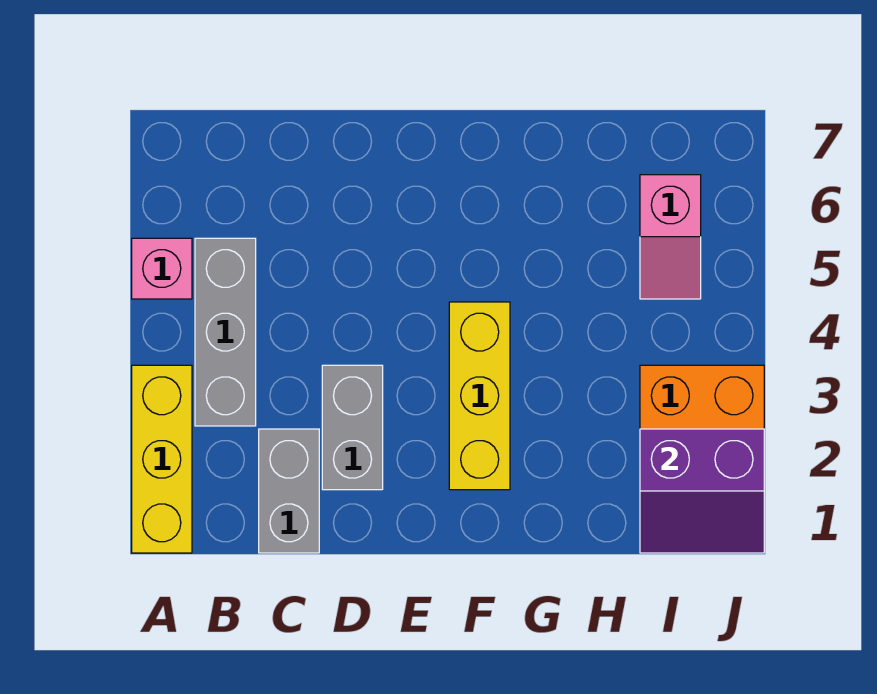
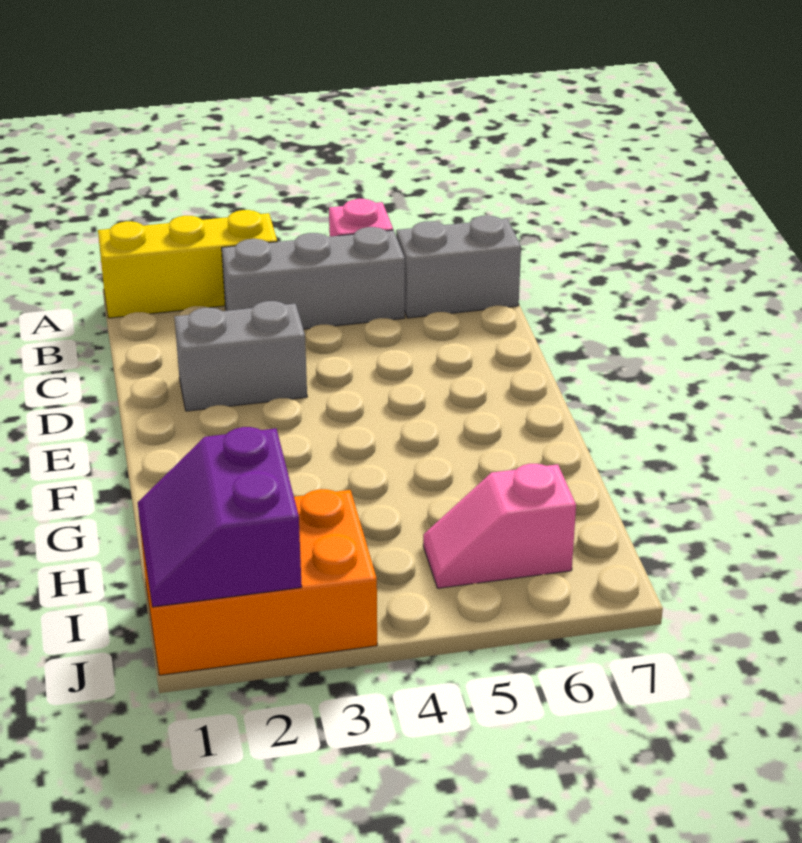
grey brick C1:C2 level 1 -> grey brick B6:B7 level 1
yellow brick F2:F4 level 1 -> none

